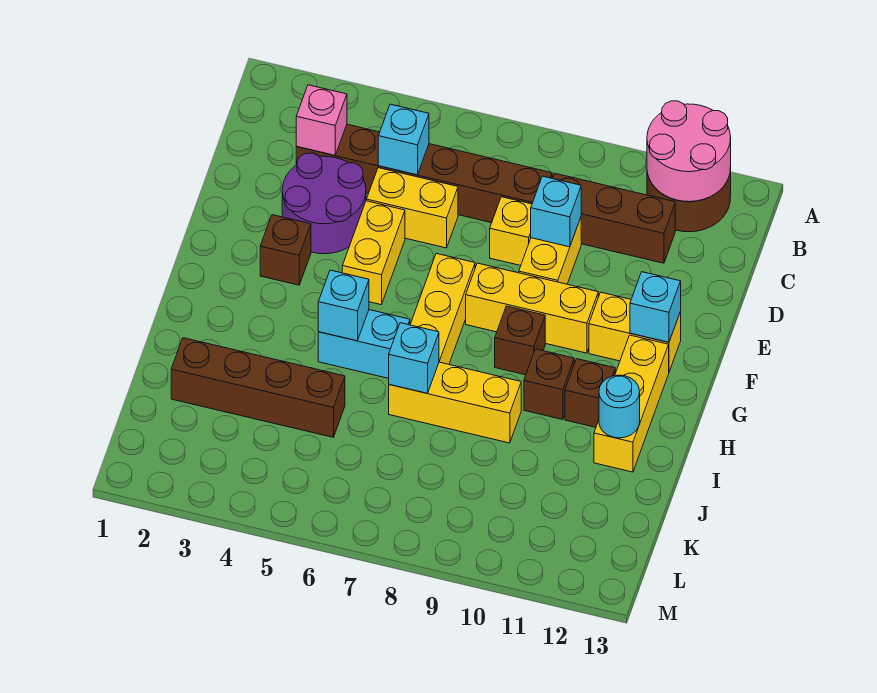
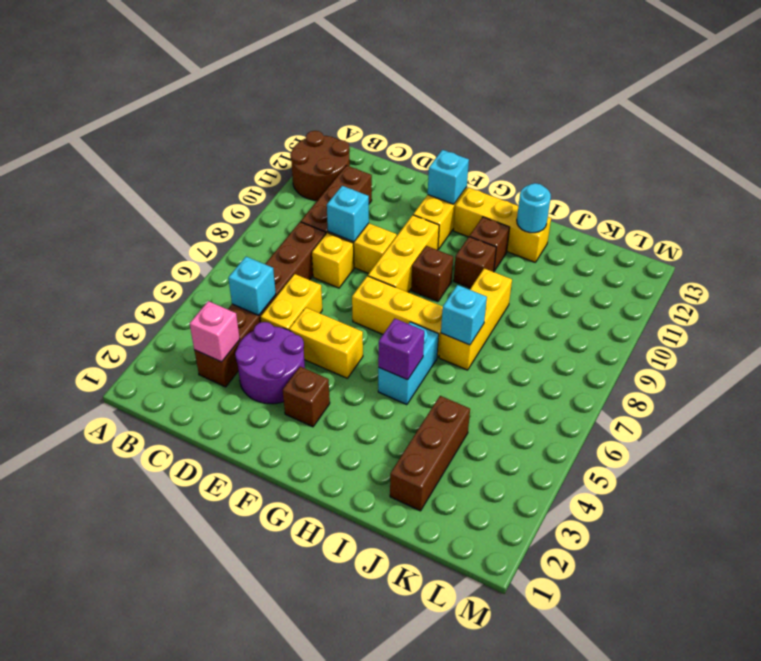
pink round brick A11:B12 level 2 -> none
cyan brick H5 level 2 -> purple brick H5 level 2
brown brick J2:J5 level 1 -> brown brick J2:J4 level 1

